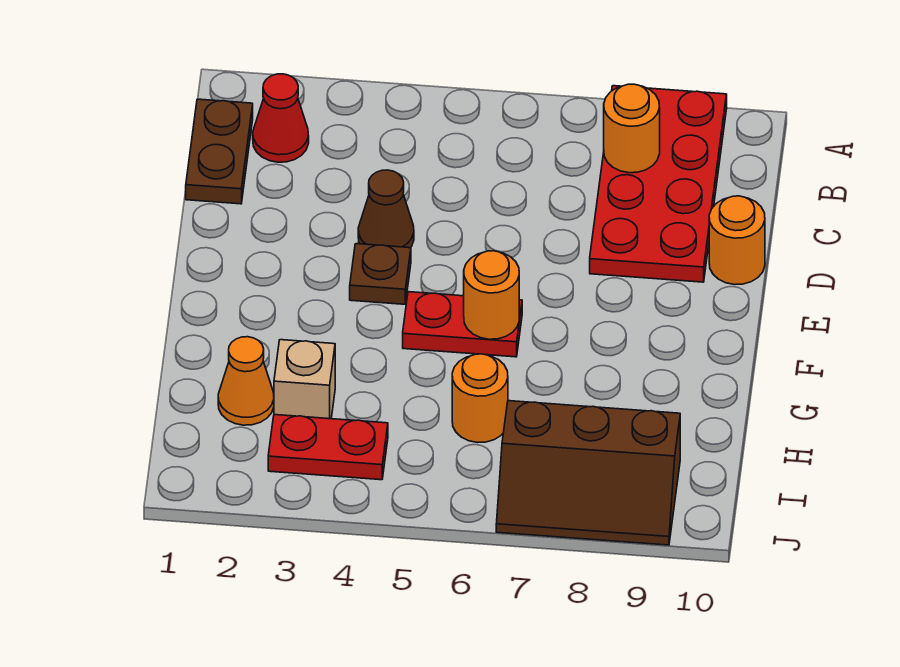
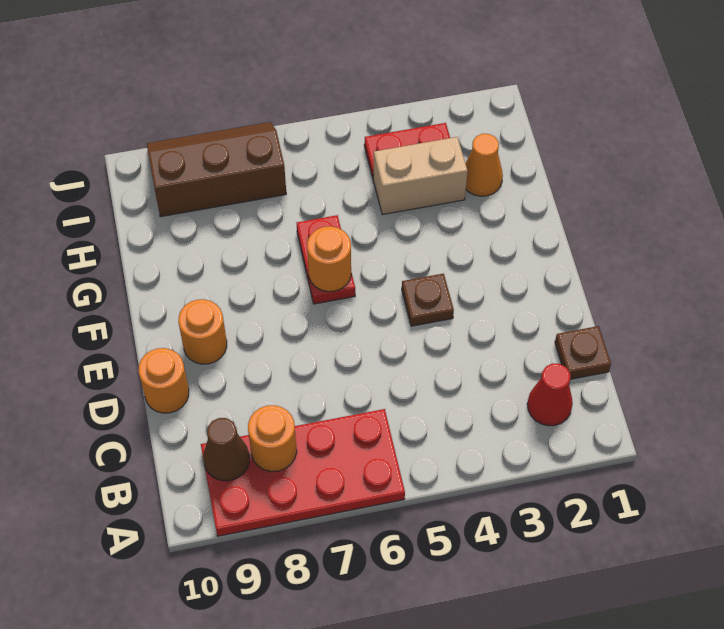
red plate A8:D9 level 1 -> red plate A6:B9 level 1
brown plate B1:C1 level 1 -> brown plate C1 level 1
brown cone D4 level 1 -> brown cone B9 level 2
red plate F5:F6 level 1 -> red plate F6:G6 level 1
tan brick H3 level 1 -> tan brick H3:H4 level 1
orange round brick H6 level 1 -> orange round brick E9 level 1

